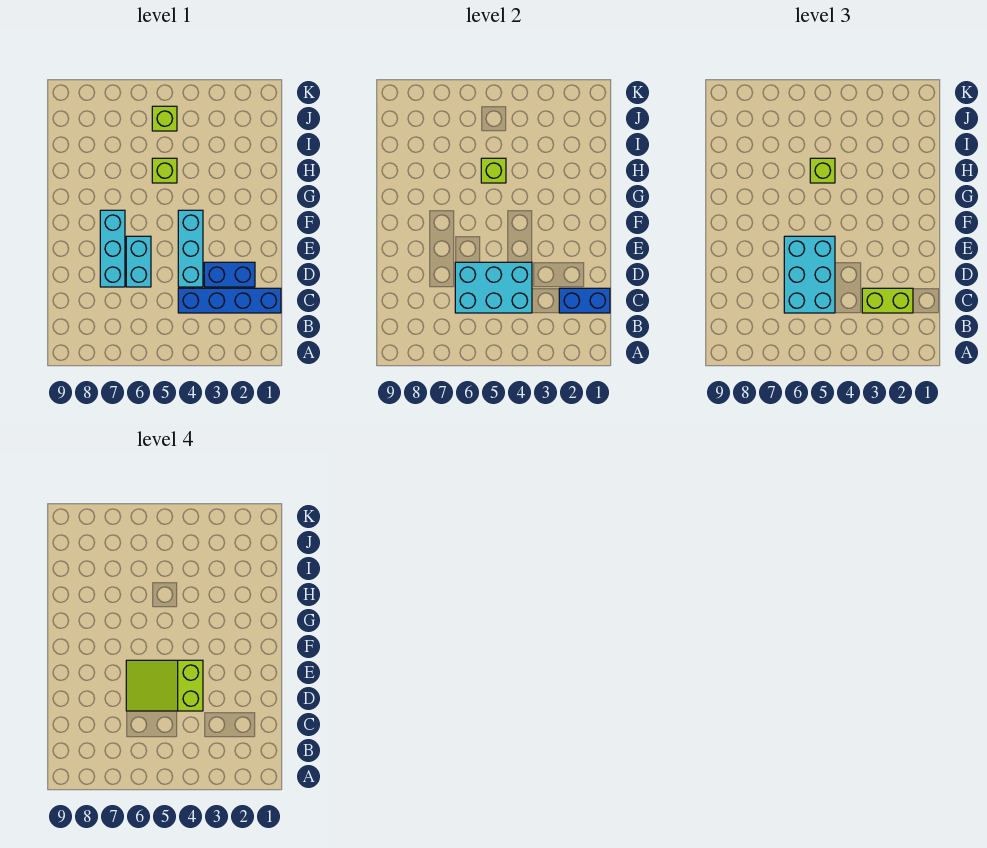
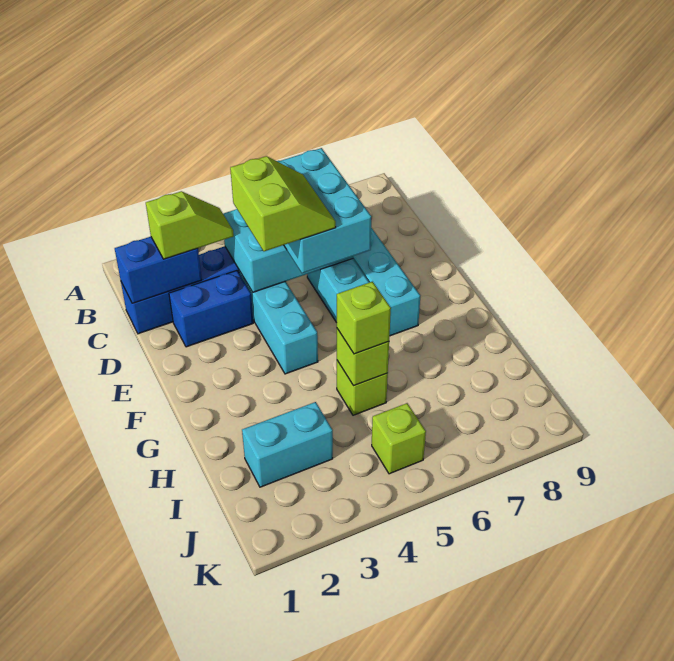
lime brick C2:C3 level 3 -> lime slope C2:C3 level 3 top 2
lime slope D4:E6 level 4 top 4 -> lime slope D4:E5 level 4 top 4
none -> cyan brick I2:I3 level 1

